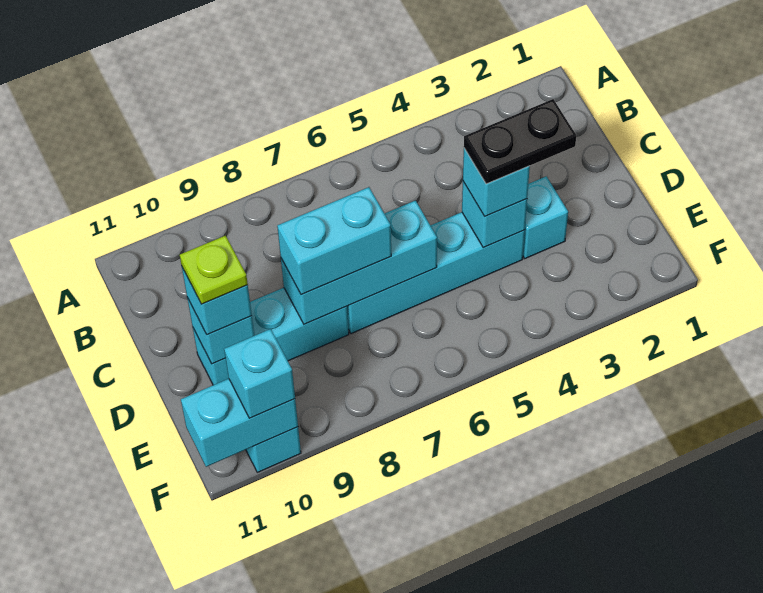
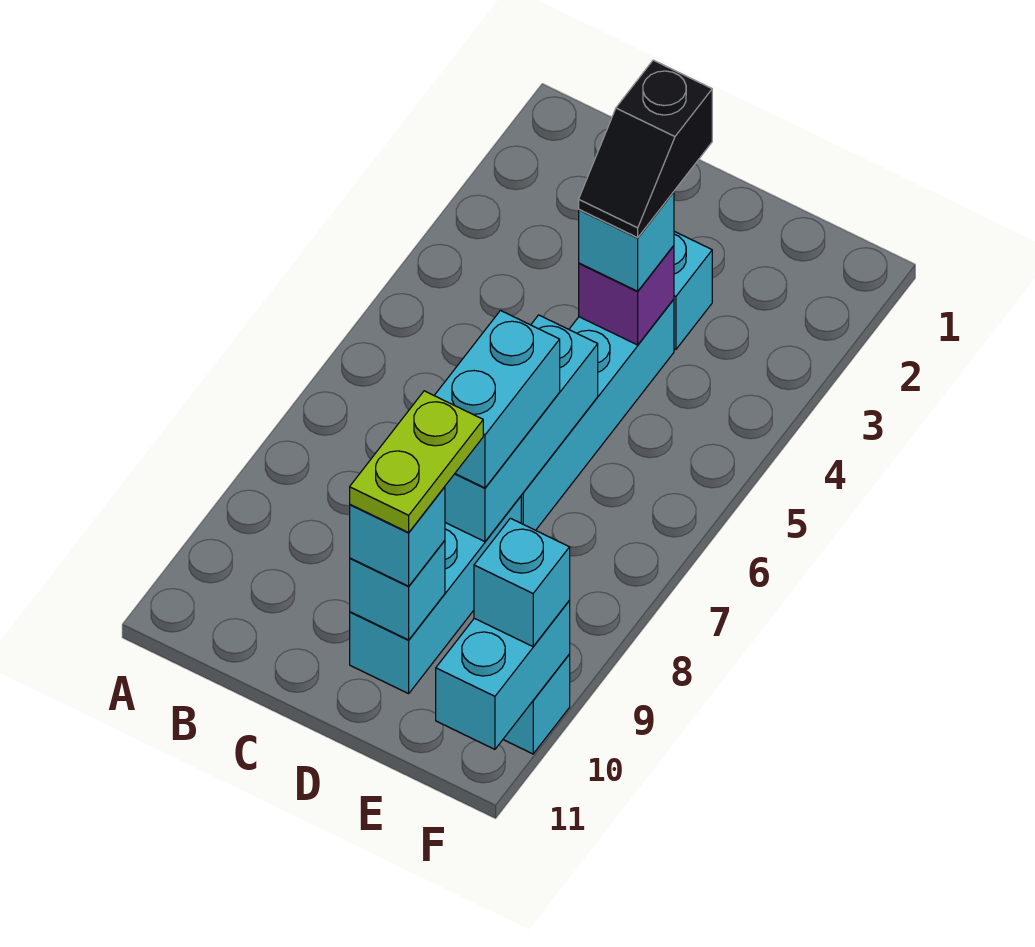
black plate D3:D4 level 4 -> black slope D3:D4 level 4 top 3
cyan brick D4 level 2 -> purple brick D4 level 2
lime plate D10 level 4 -> lime plate D9:D10 level 4

